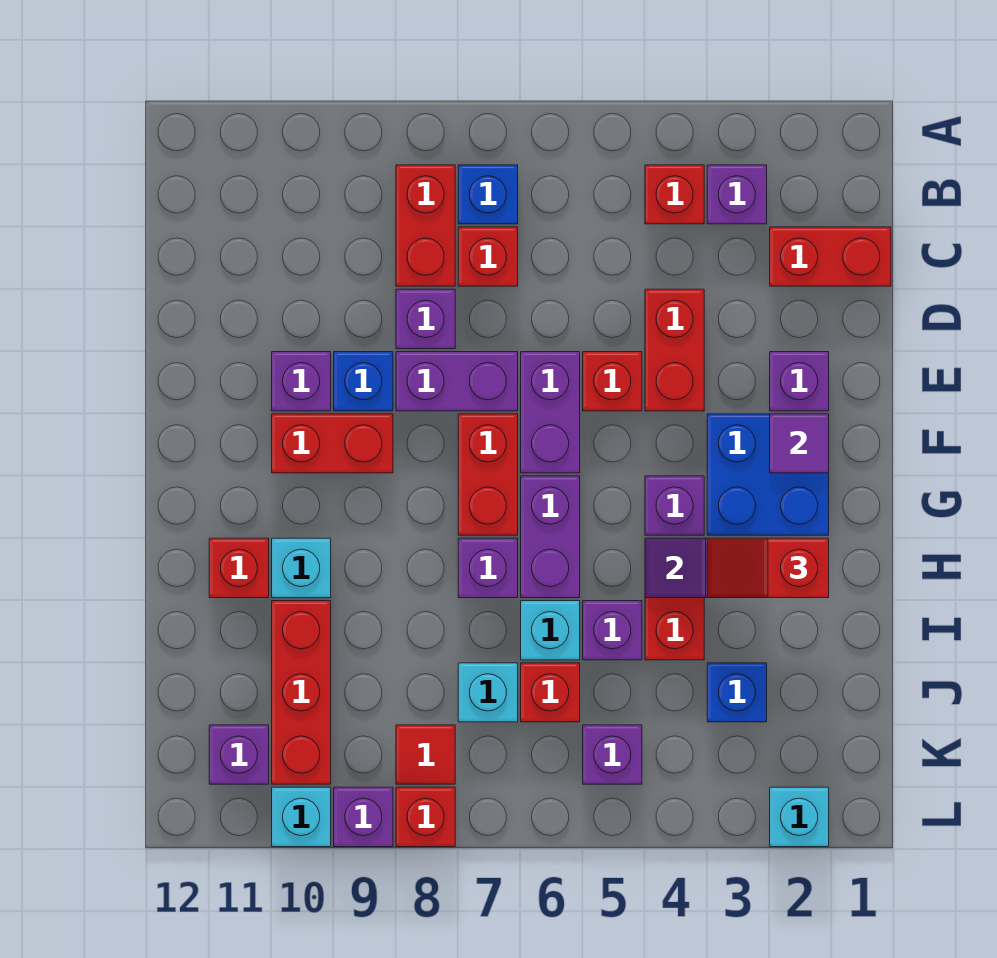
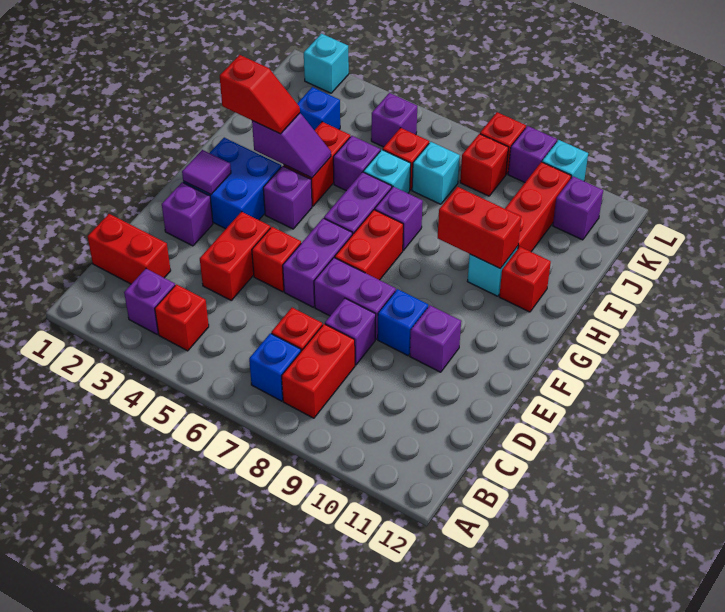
red brick F9:F10 level 1 -> red brick H9:H10 level 2
red tile K8 level 1 -> red brick K8 level 1

